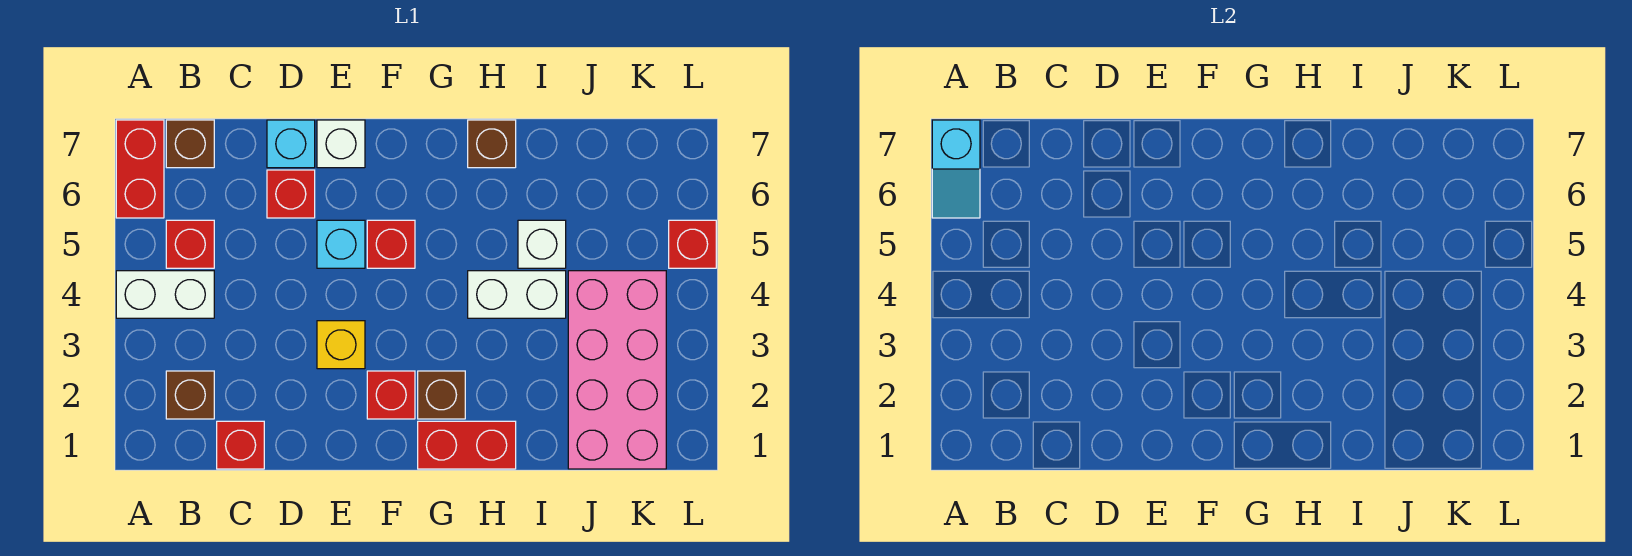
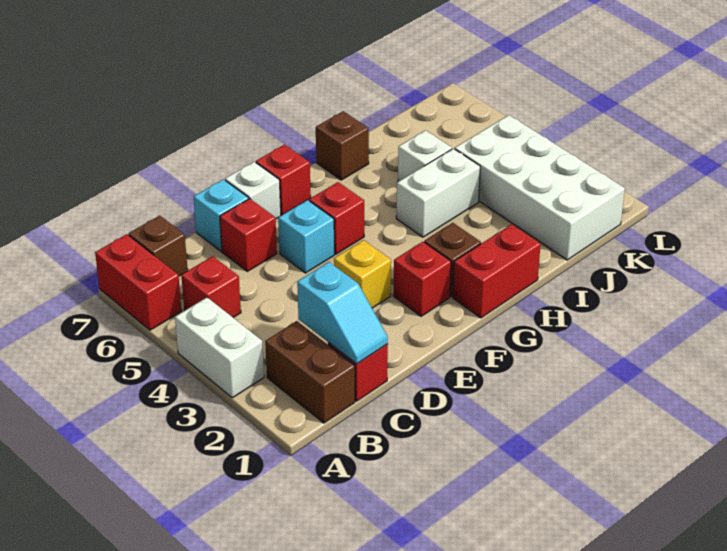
white brick A4:B4 level 1 -> white brick A3:A4 level 1
cyan slope A6:A7 level 2 top 7 -> cyan slope C1:C2 level 2 top 2
brown brick B2 level 1 -> brown brick B1:B2 level 1
pink brick J1:K4 level 1 -> white brick J1:K4 level 1
red brick L5 level 1 -> red brick F7 level 1

